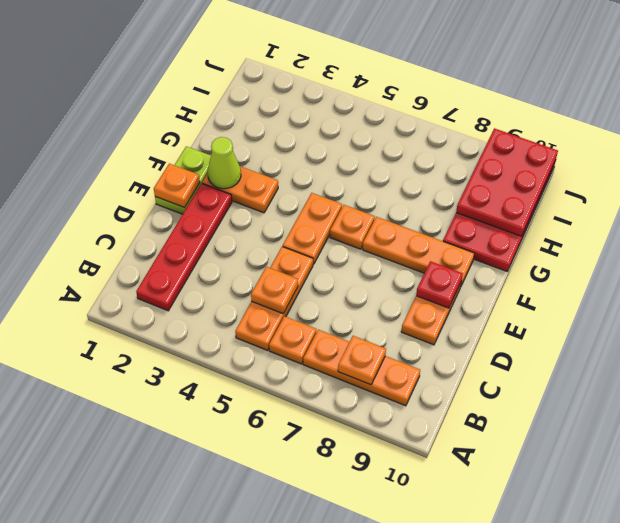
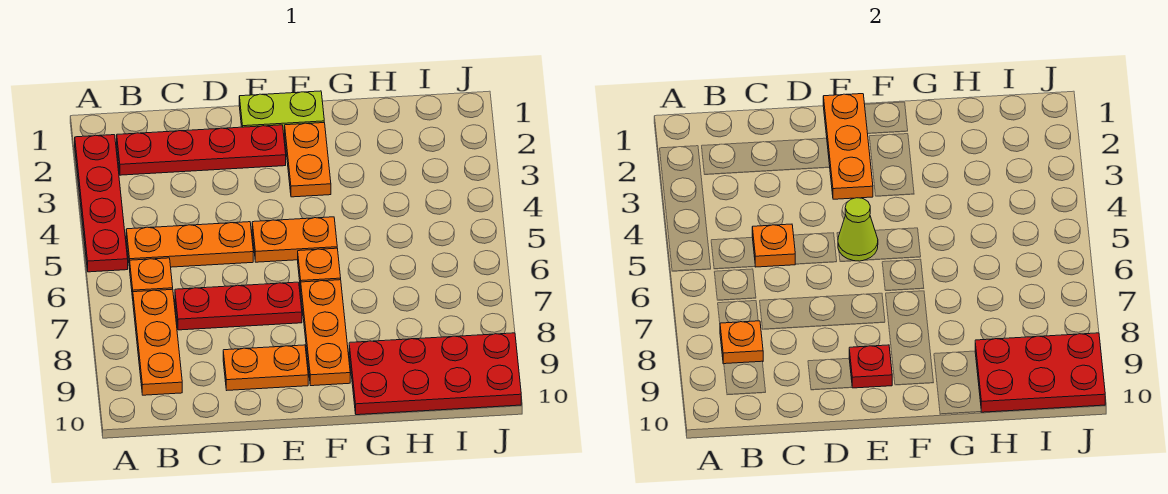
none -> red plate A2:A5 level 1
none -> red plate C7:E7 level 1
orange plate E1 level 2 -> orange plate E1:E3 level 2
lime cone F2 level 2 -> lime cone E5 level 2

